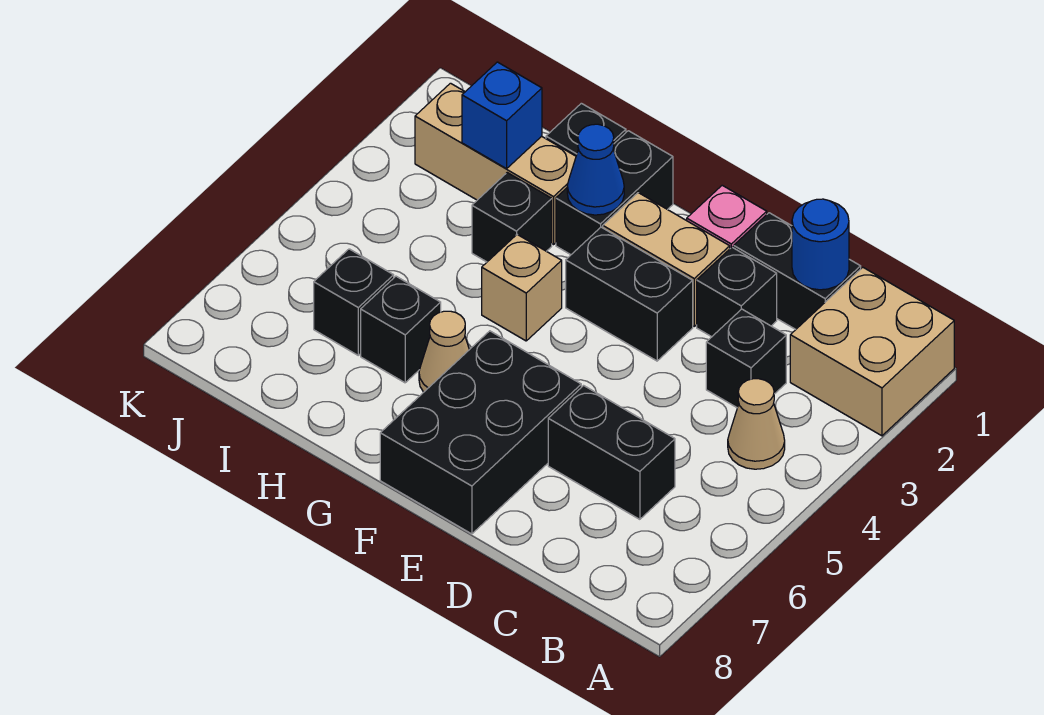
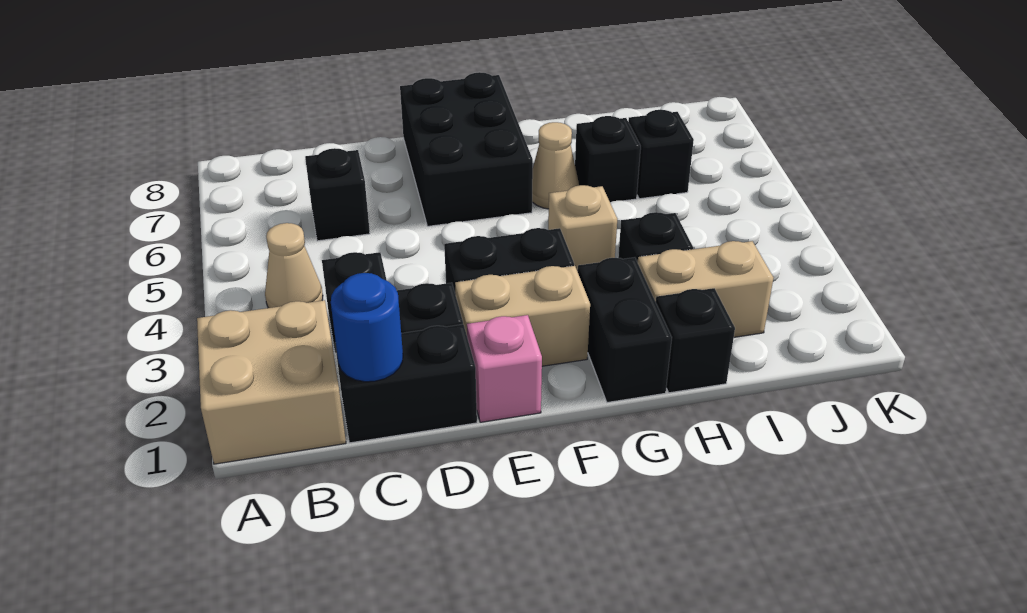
black brick C6:D6 level 1 -> black brick C6 level 1
blue cone G2 level 2 -> none
tan brick H2:J2 level 1 -> tan brick H2:I2 level 1
blue brick I2 level 2 -> none

